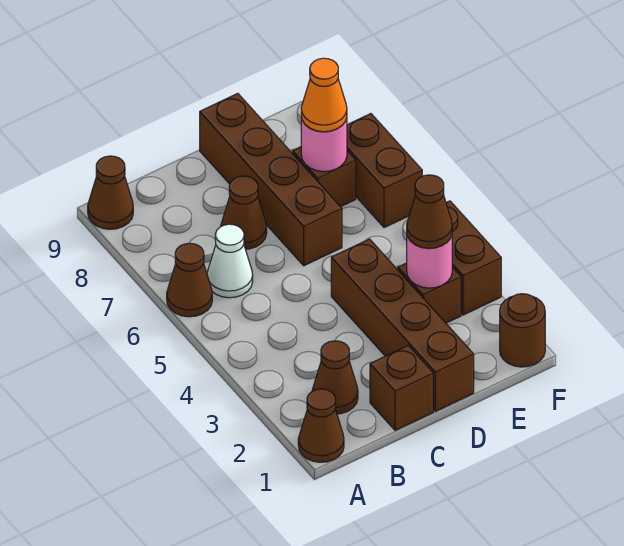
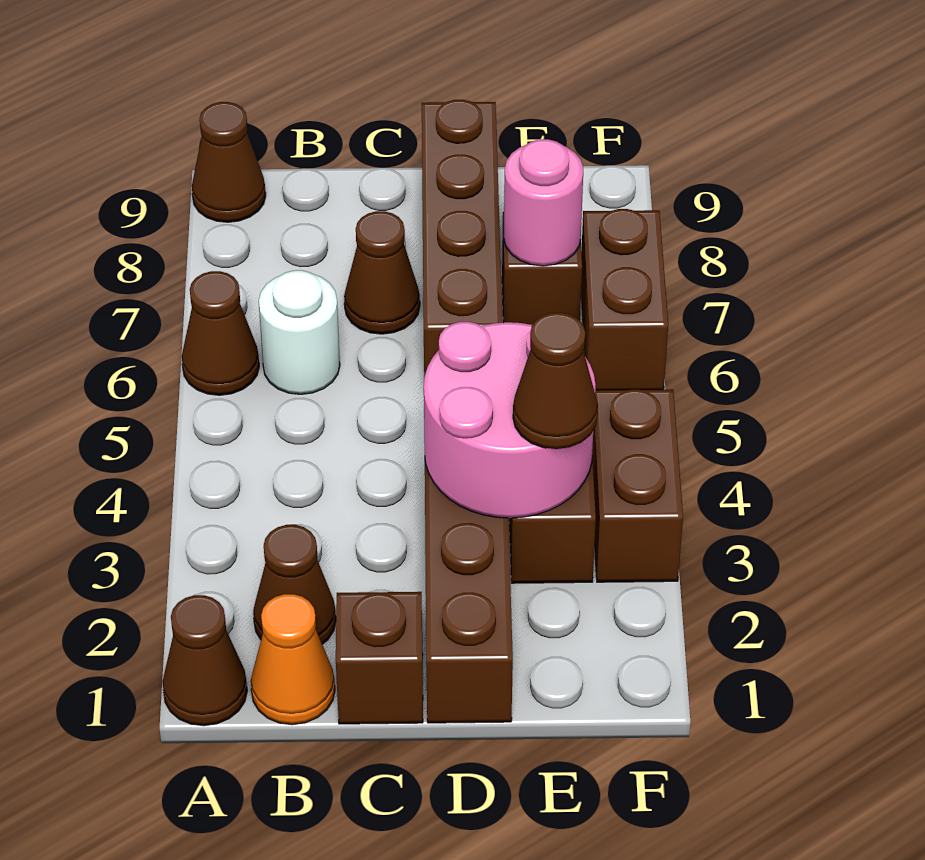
white cone B6 level 1 -> white round brick B6 level 1
pink round brick E3 level 2 -> pink round brick D3:E4 level 2
orange cone E7 level 3 -> orange cone B1 level 1
brown round brick F1 level 1 -> none

